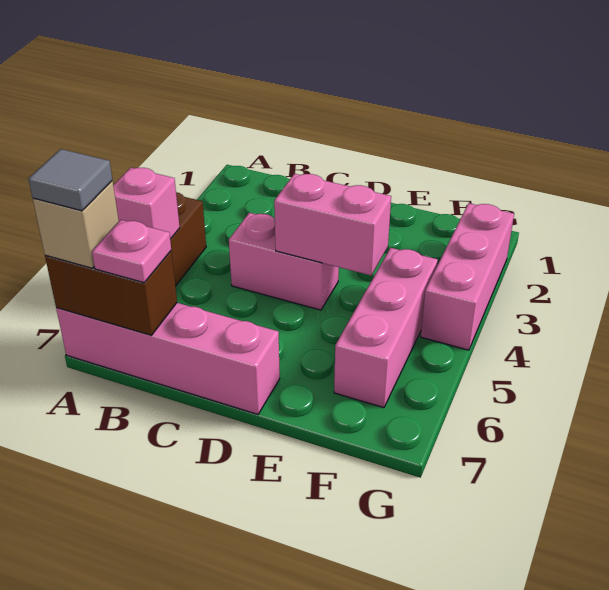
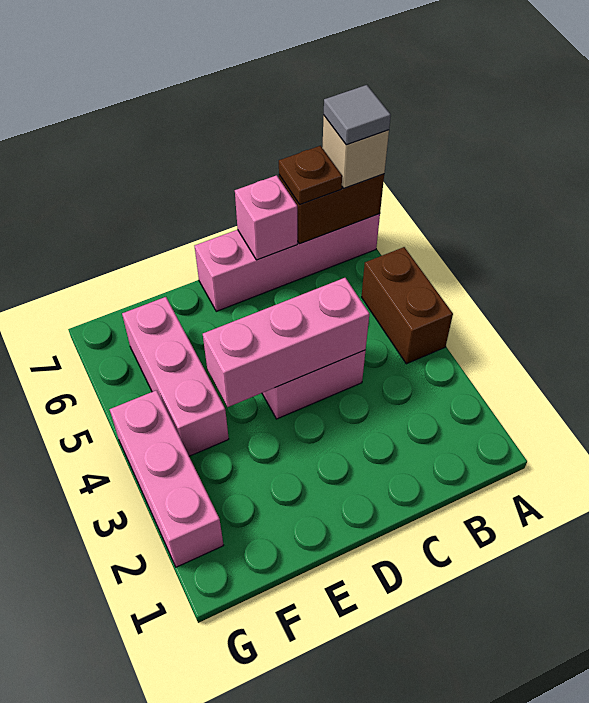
pink brick A5 level 2 -> pink brick C7 level 2
pink plate B7 level 3 -> brown plate B7 level 3
pink brick D4:E4 level 2 -> pink brick C4:E4 level 2

